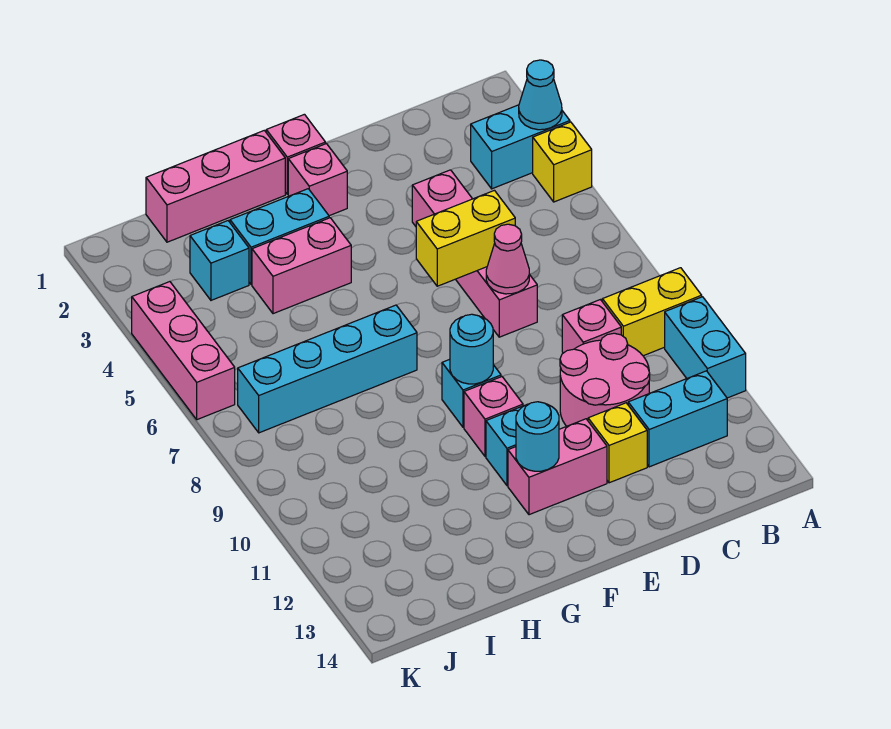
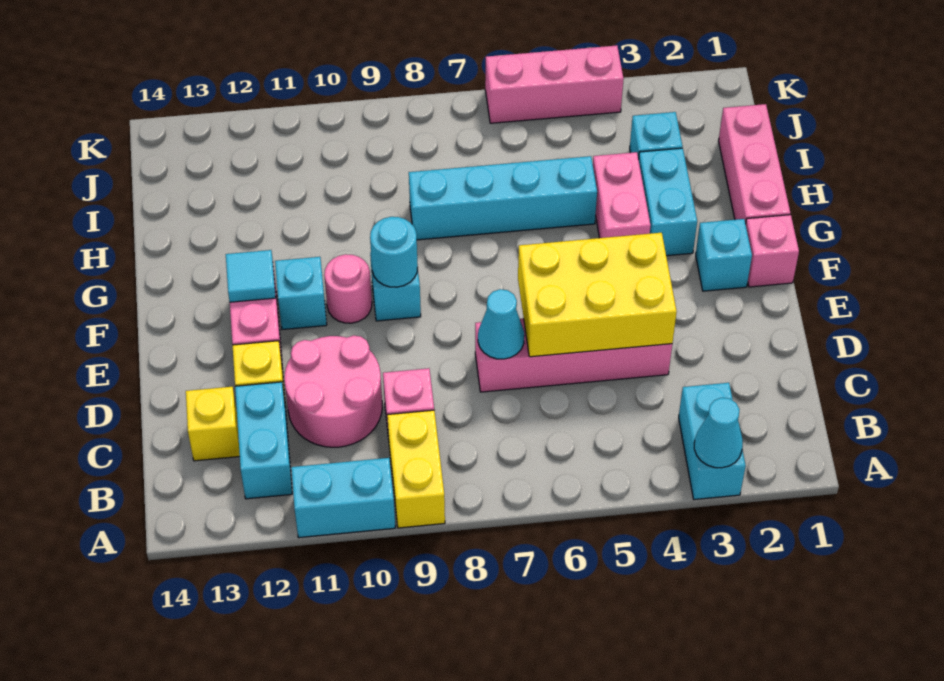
yellow brick A4 level 1 -> yellow brick C13 level 1
yellow brick D6:E6 level 2 -> yellow brick D4:E6 level 2
pink cone D7 level 2 -> cyan cone D7 level 2
pink brick F2 level 1 -> cyan brick F2 level 1
pink brick F10 level 1 -> pink round brick F10 level 1
cyan round brick F12 level 2 -> cyan tile F12 level 2
cyan brick G7:J7 level 1 -> cyan brick H5:H8 level 1

